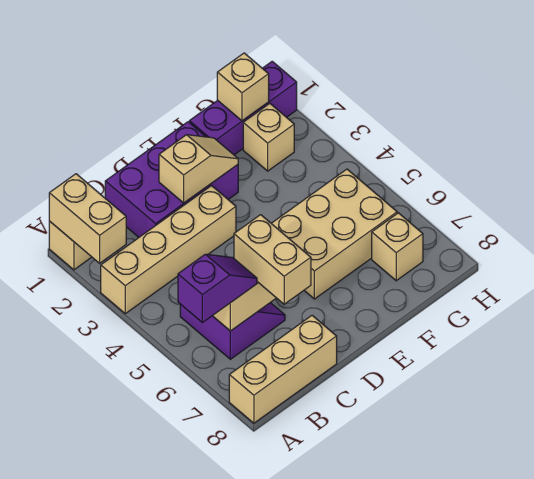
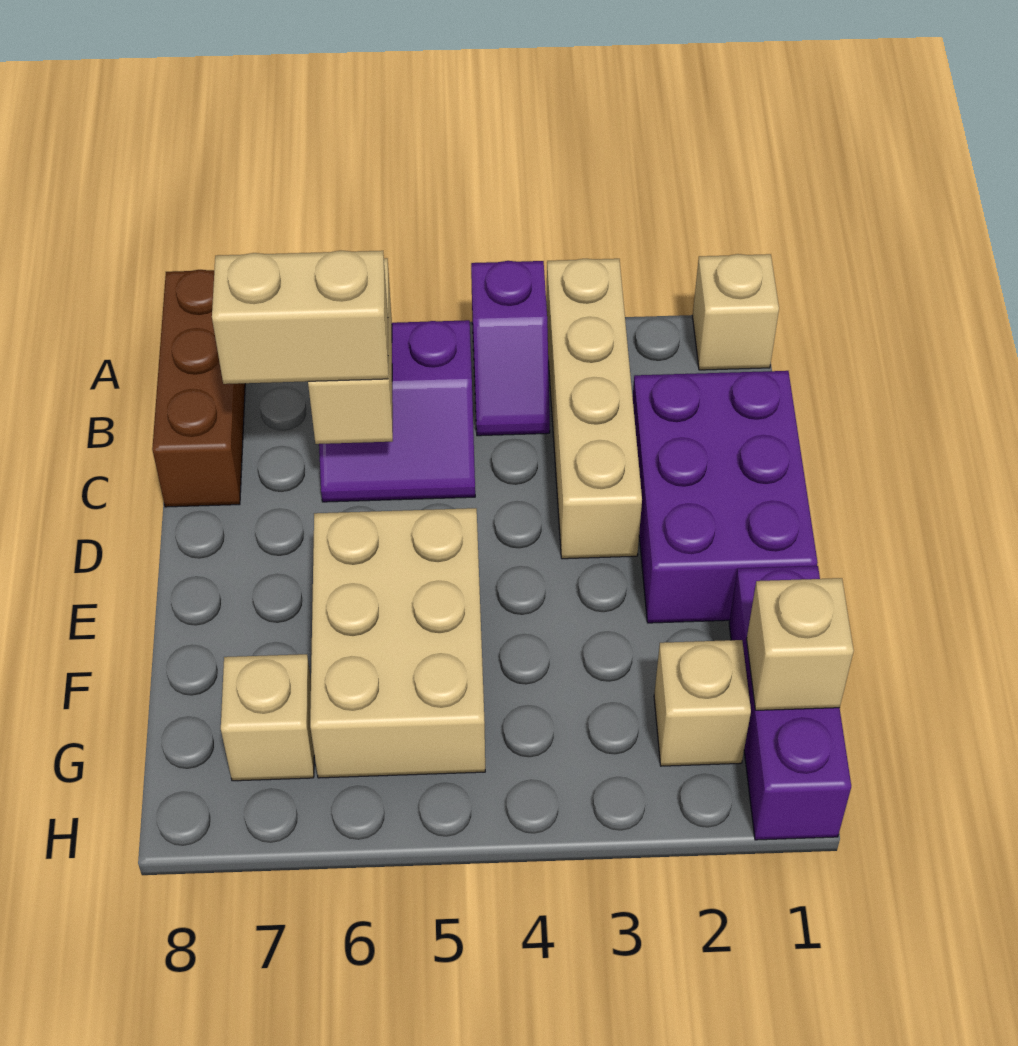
tan brick A1:A2 level 2 -> none
purple slope A6:B6 level 3 top A -> purple slope A4:B4 level 1 top A
tan brick A8:C8 level 1 -> brown brick A8:C8 level 1
tan slope D2:E2 level 2 top D -> none

